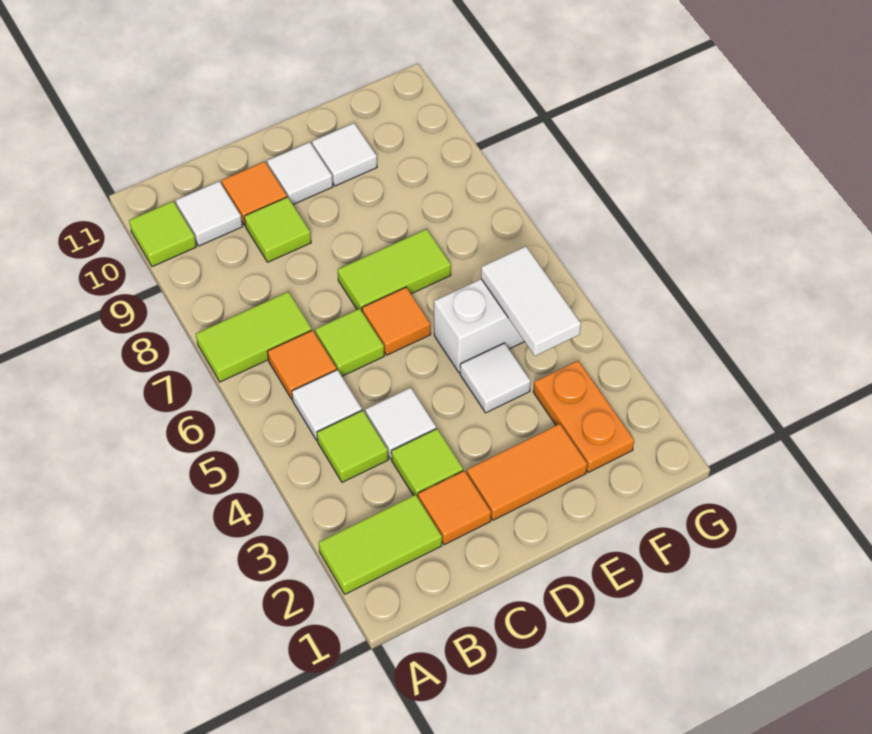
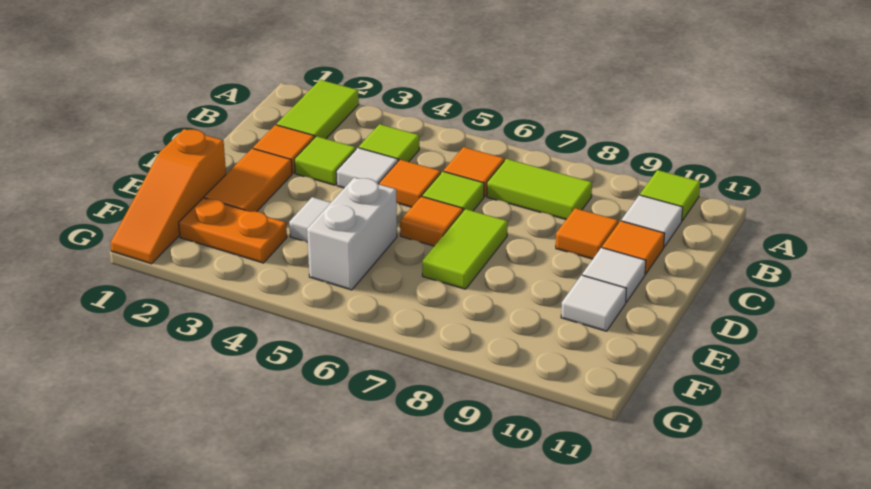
lime tile A7:B7 level 1 -> lime tile B7:B8 level 1
white tile B5 level 1 -> none
none -> orange tile C5 level 1
lime tile C9 level 1 -> orange tile C9 level 1
none -> orange slope E1:G1 level 1 top E
white tile F4:F5 level 2 -> none

